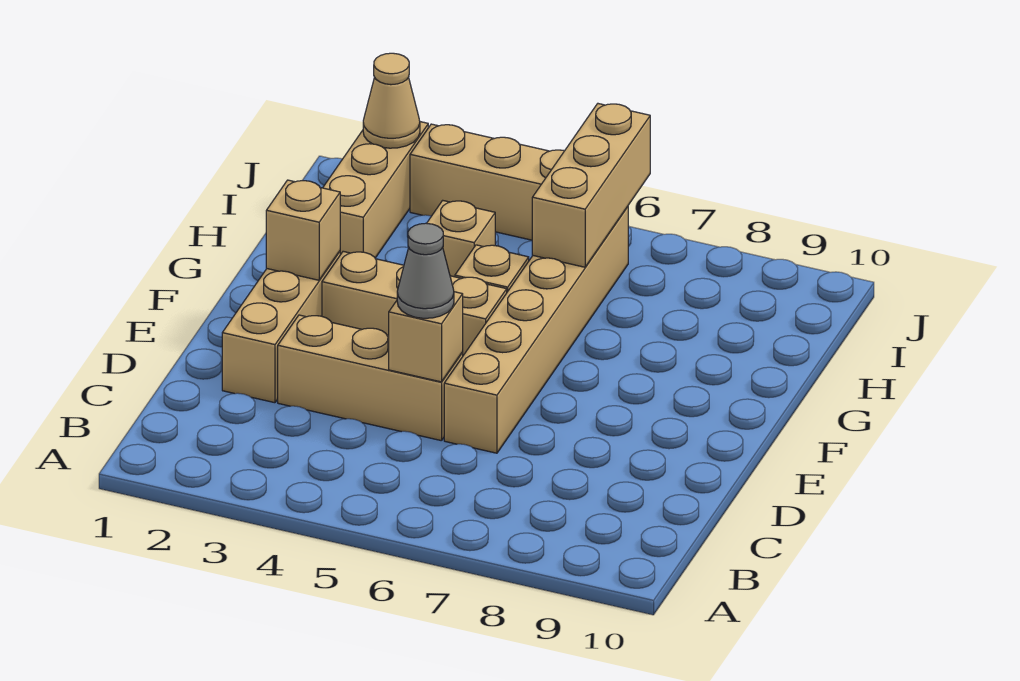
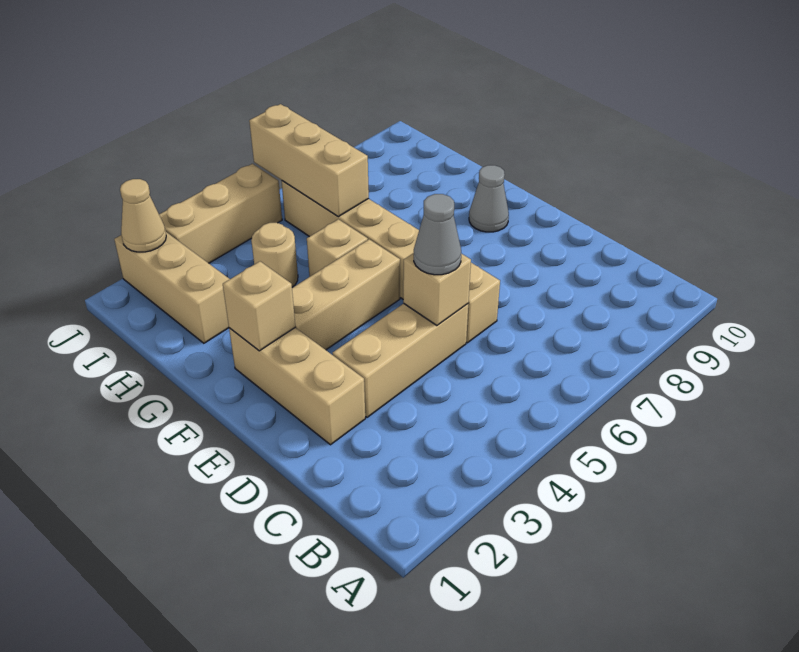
none -> grey cone F9 level 1
tan brick H4 level 1 -> tan round brick H4 level 1

